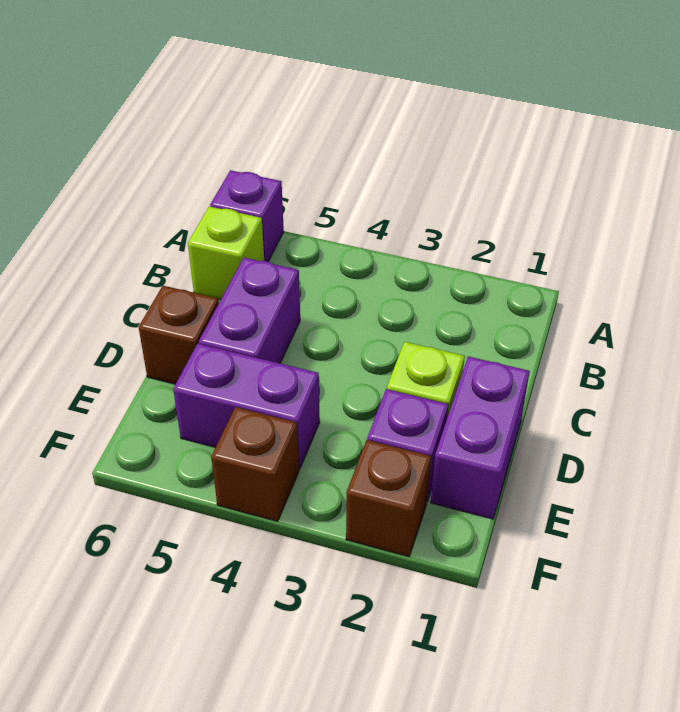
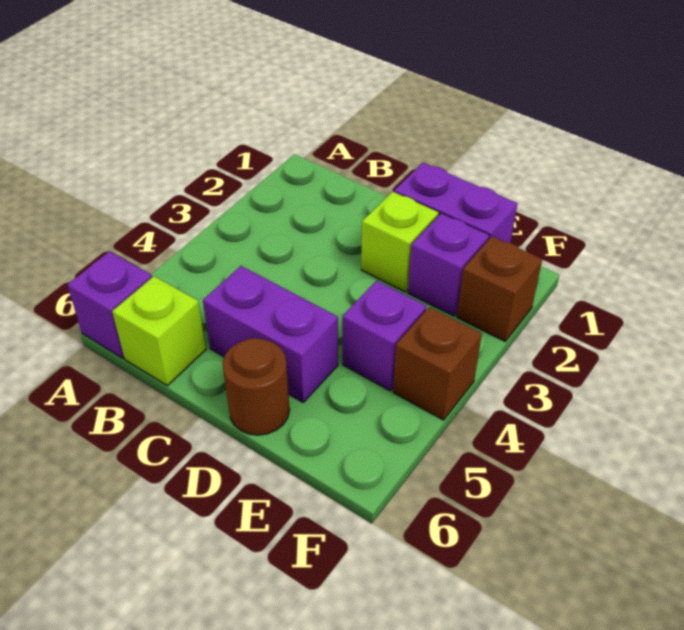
brown brick D6 level 1 -> brown round brick D6 level 1
purple brick E4:E5 level 1 -> purple brick E4 level 1

